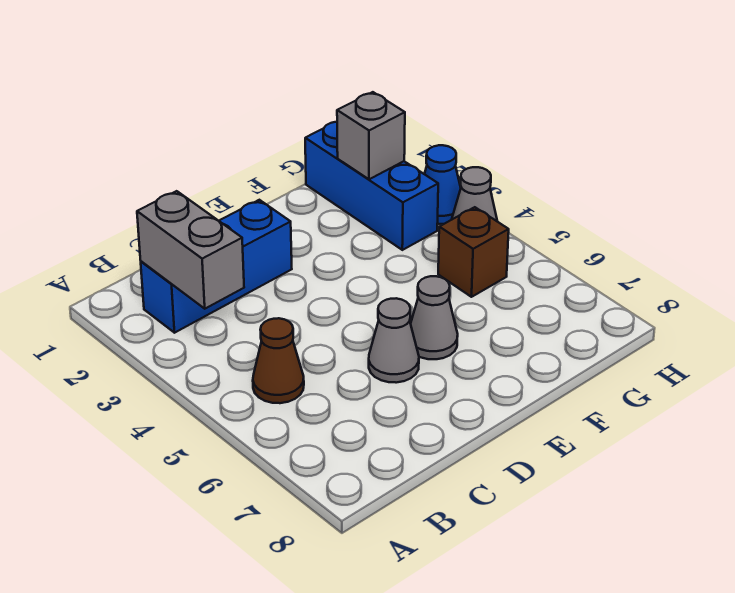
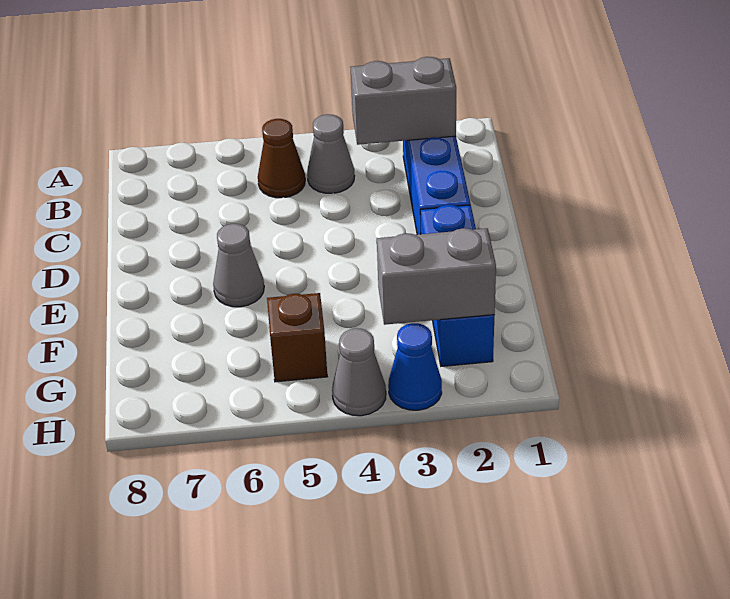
grey cone D6 level 1 -> grey cone B4 level 1
blue brick G1:G3 level 1 -> blue brick E2:G2 level 1
grey brick G2 level 2 -> grey brick G2:G3 level 2

